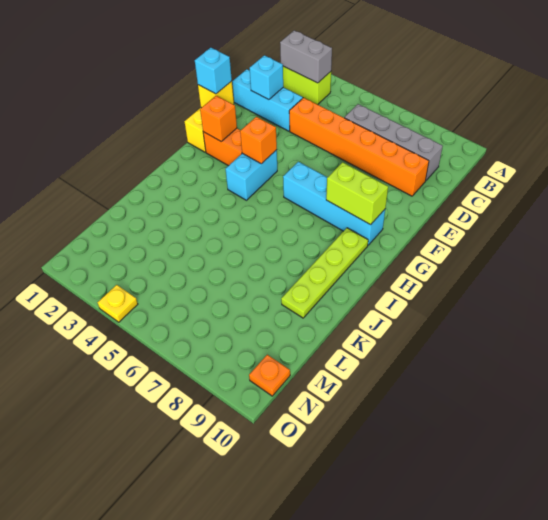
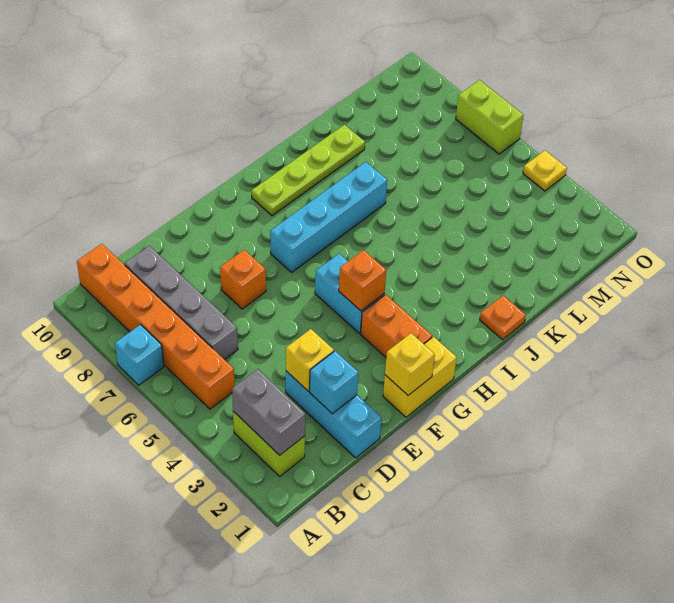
none -> yellow brick D3 level 2
orange brick D4:D9 level 1 -> orange brick B5:B10 level 1
cyan brick F1 level 3 -> cyan brick A7 level 1
orange brick G2 level 2 -> orange brick E7 level 1
cyan brick G4:H4 level 1 -> cyan brick G4:G5 level 1
cyan brick G6:G9 level 1 -> cyan brick G7:J7 level 1
lime brick G8:G9 level 2 -> lime brick O6:O7 level 1
orange plate N10 level 1 -> orange plate J1 level 1

